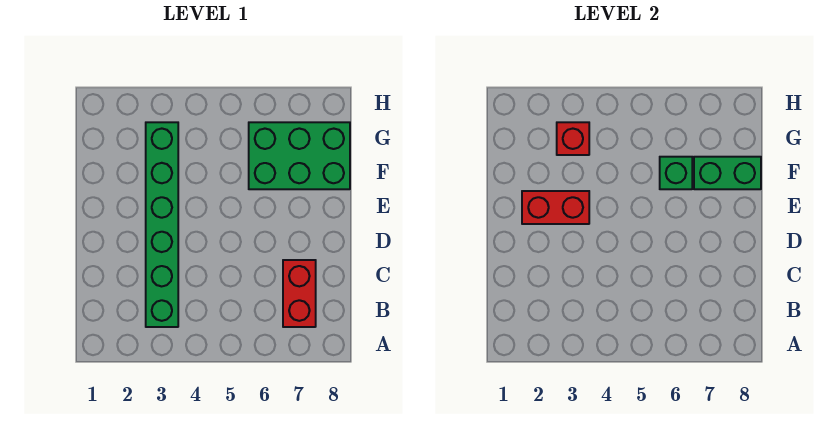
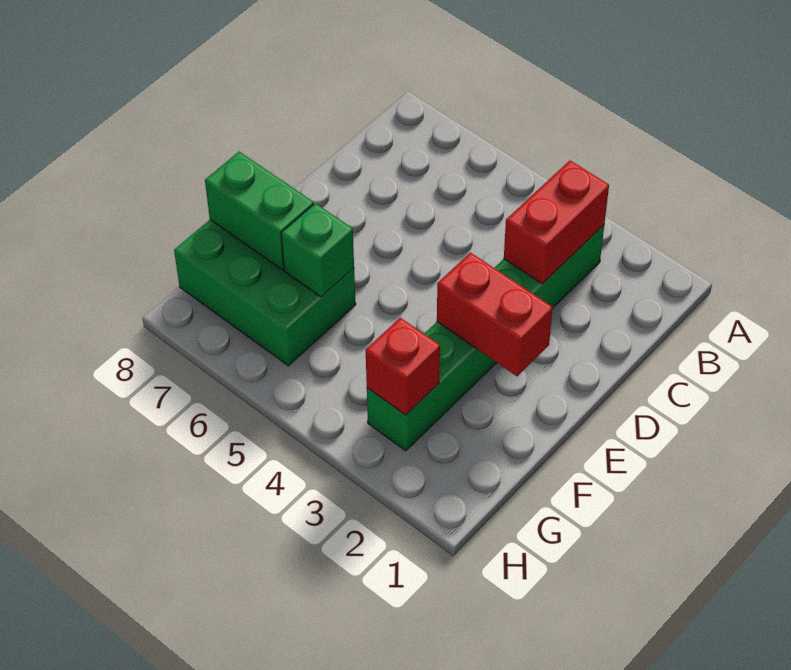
red brick B7:C7 level 1 -> red brick B3:C3 level 2

